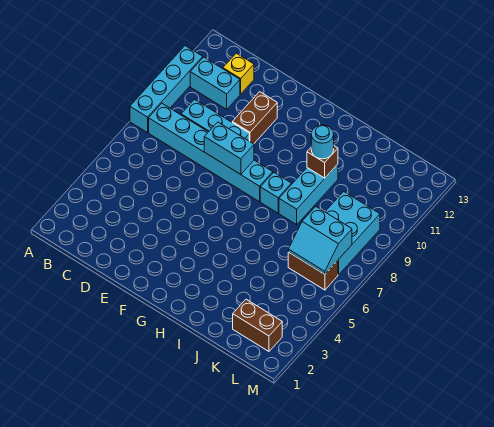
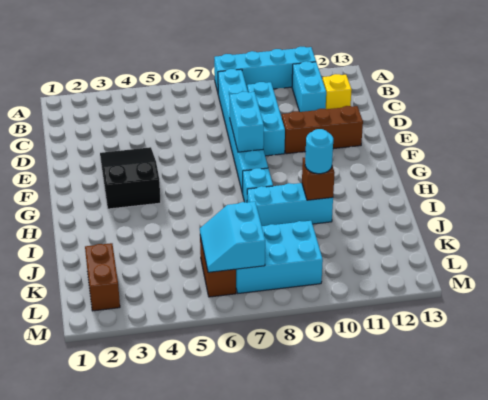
none -> black slope E3:G4 level 1 top G
brown brick E10:E11 level 1 -> brown brick E10:E12 level 1

